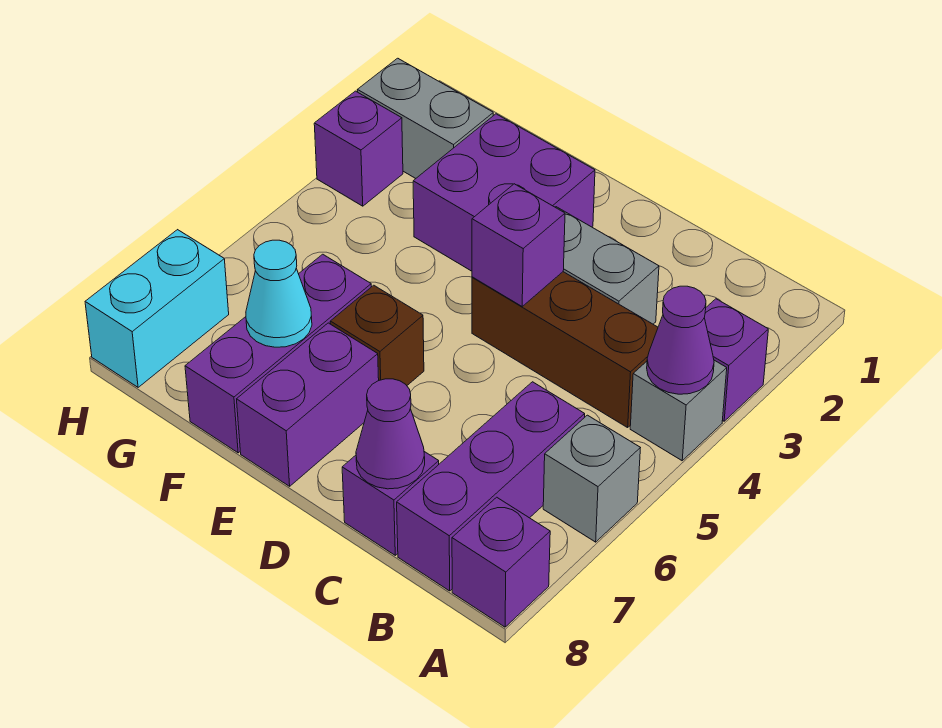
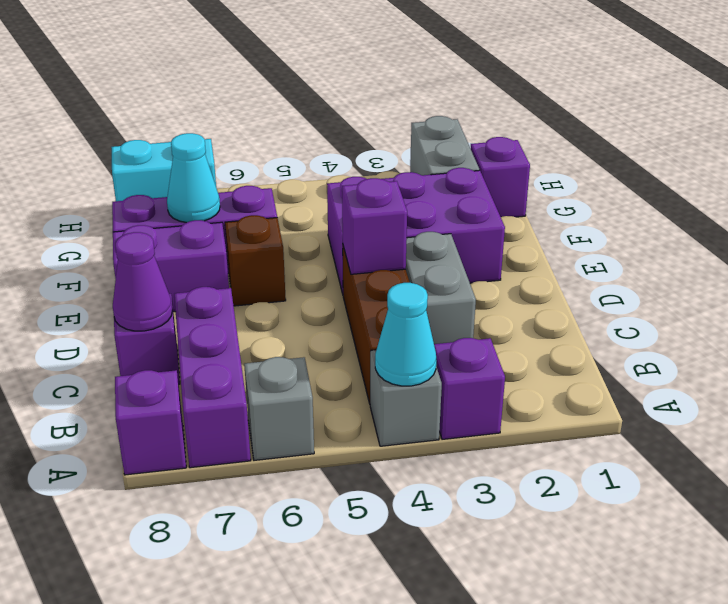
purple cone A4 level 2 -> cyan cone A4 level 2
purple brick B6:B8 level 1 -> purple brick A7:C7 level 1
purple brick E2:F3 level 1 -> purple brick E2:F4 level 1
purple brick H3 level 1 -> purple brick G1 level 1

